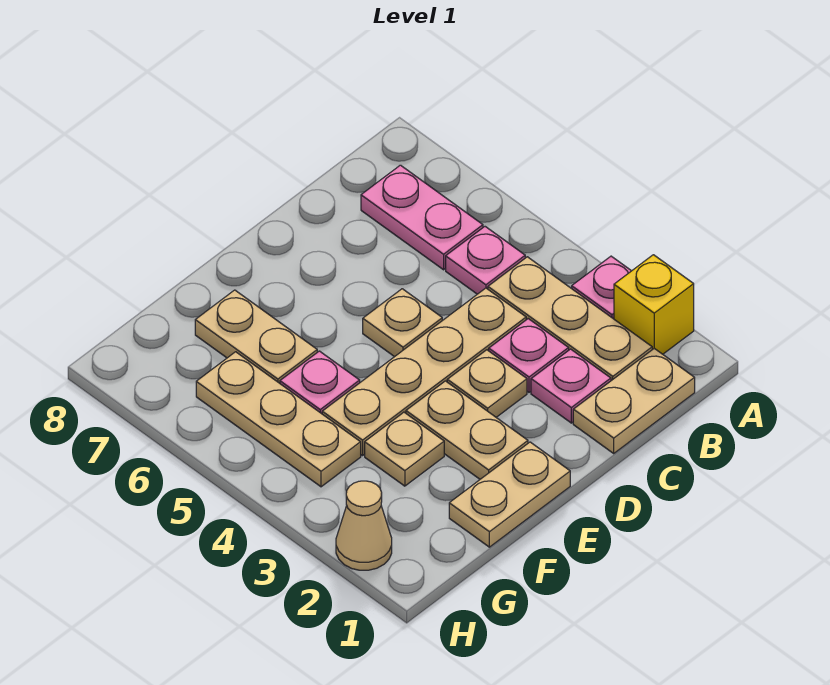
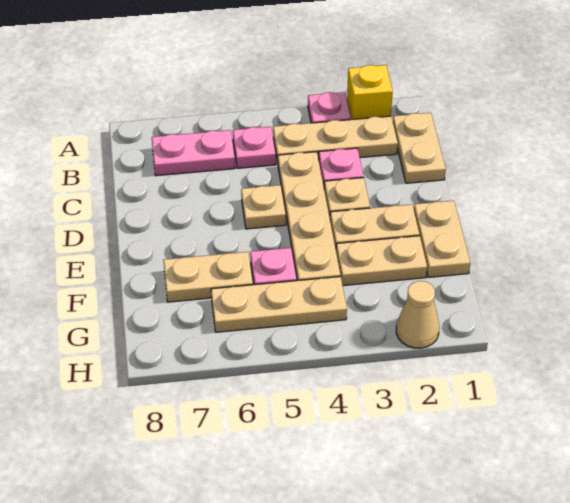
pink plate C2 level 1 -> none
tan plate F3 level 1 -> tan plate F2:F3 level 1

